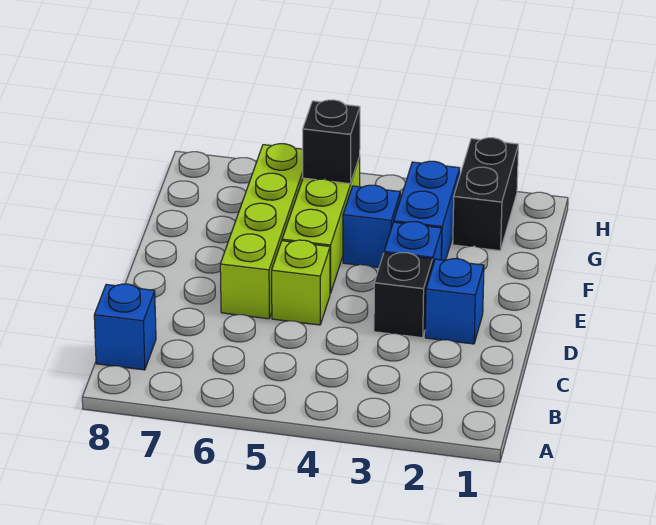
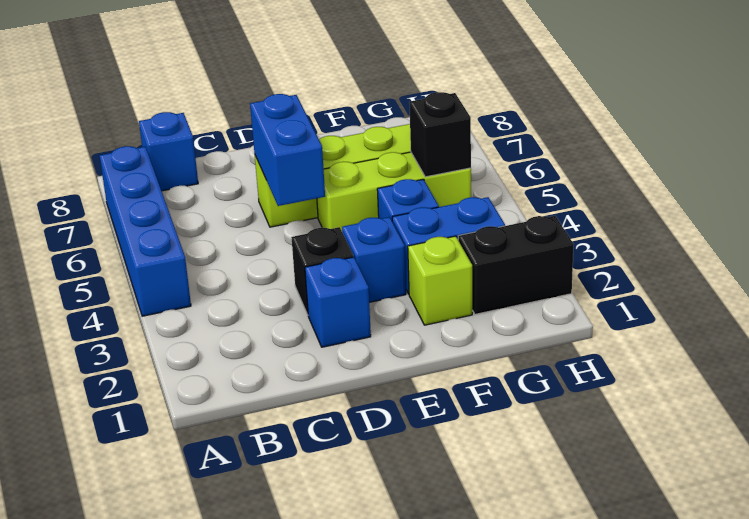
none -> blue brick A4:A7 level 1
lime brick D5 level 1 -> lime brick F2 level 1
none -> blue brick D5:D6 level 2

